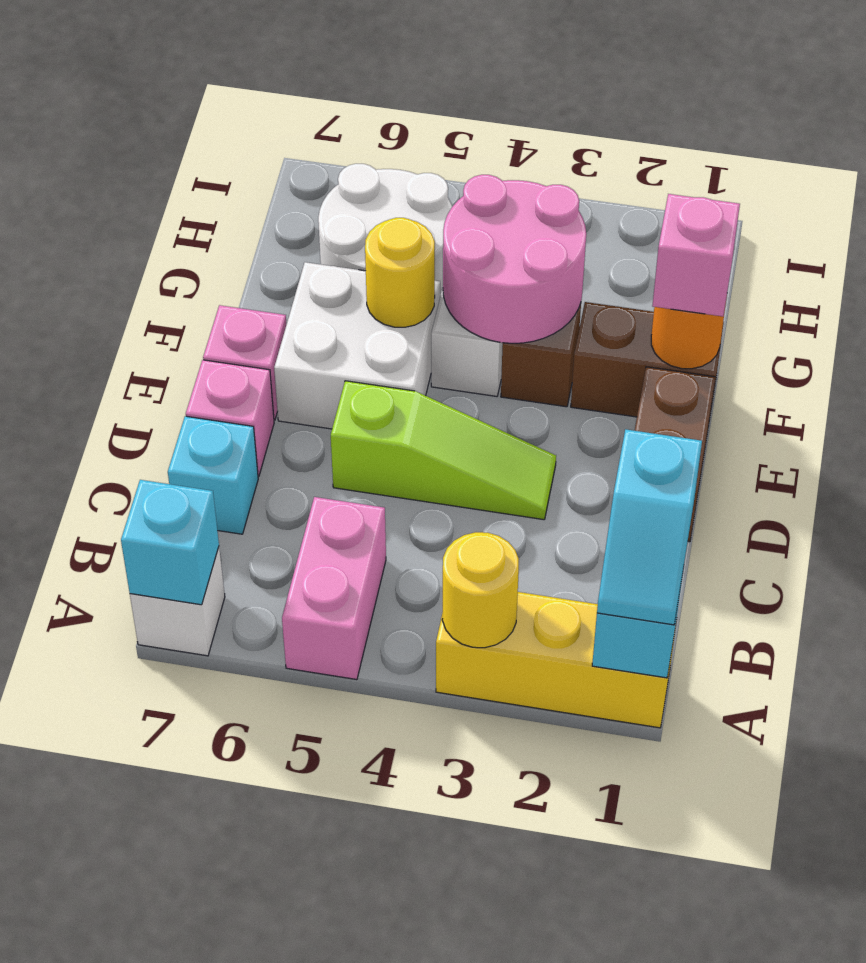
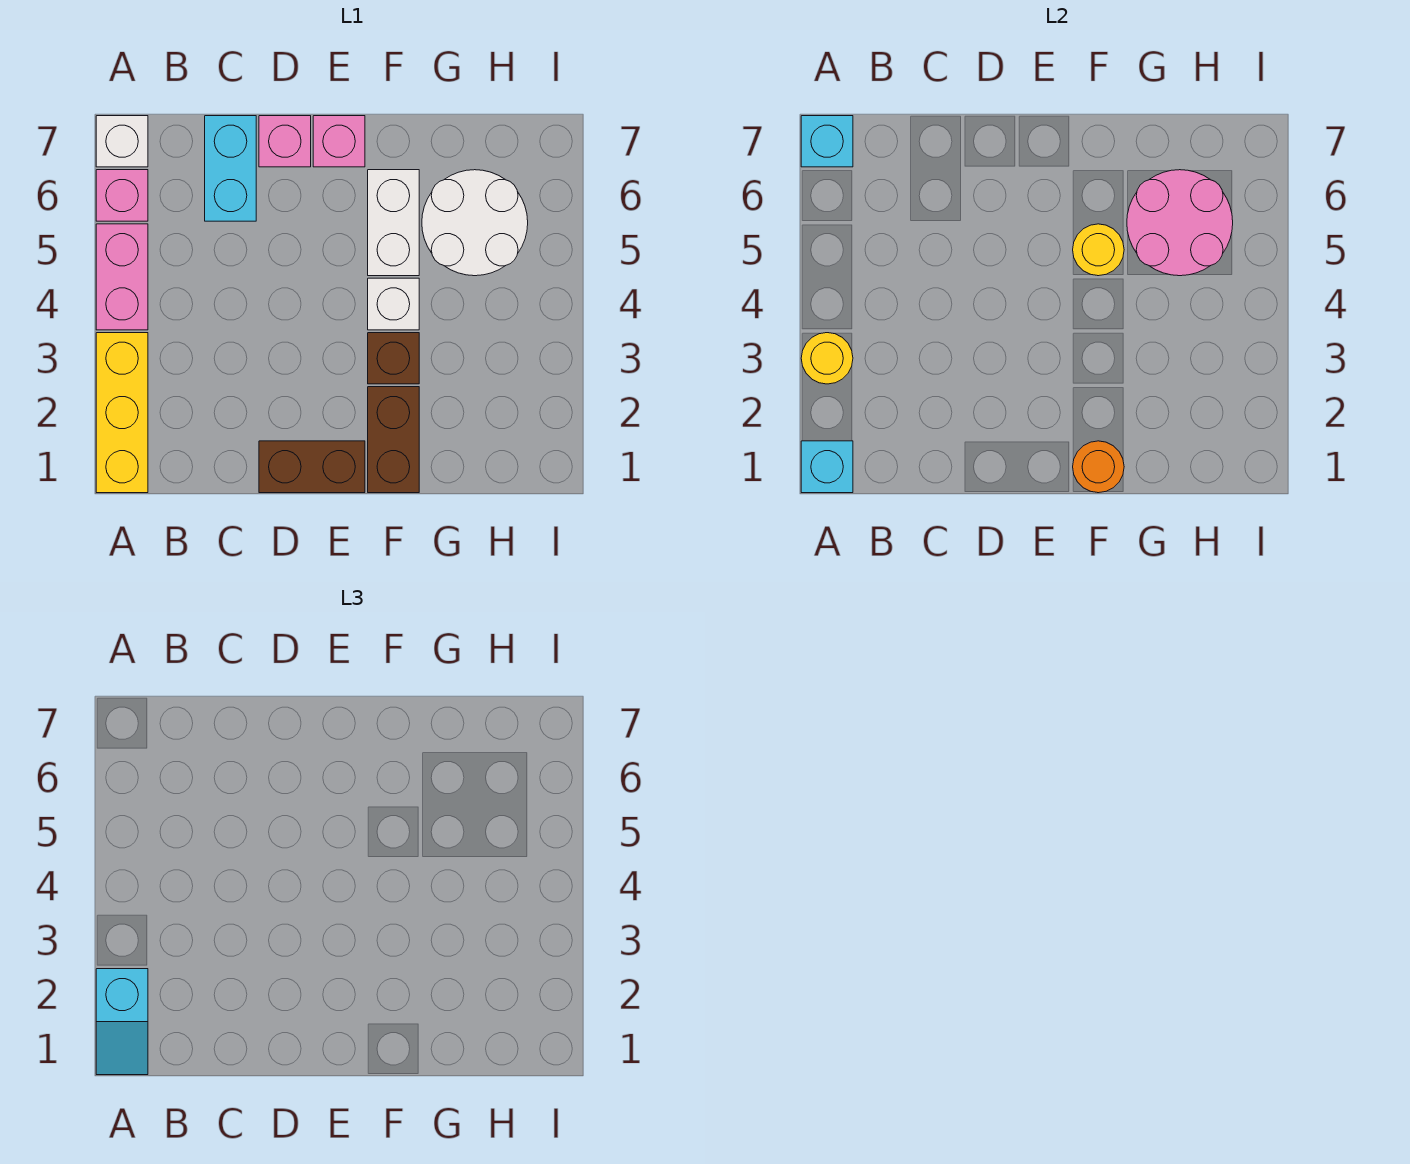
cyan slope A1:B1 level 3 top B -> cyan slope A1:A2 level 3 top 2
pink brick A5:B5 level 1 -> pink brick A4:A5 level 1
cyan brick C7 level 1 -> cyan brick C6:C7 level 1
lime slope D3:D5 level 1 top 5 -> none
white brick E5:F6 level 1 -> white brick F5:F6 level 1
pink brick F1 level 3 -> pink brick A6 level 1
pink round brick F3:G4 level 2 -> pink round brick G5:H6 level 2

